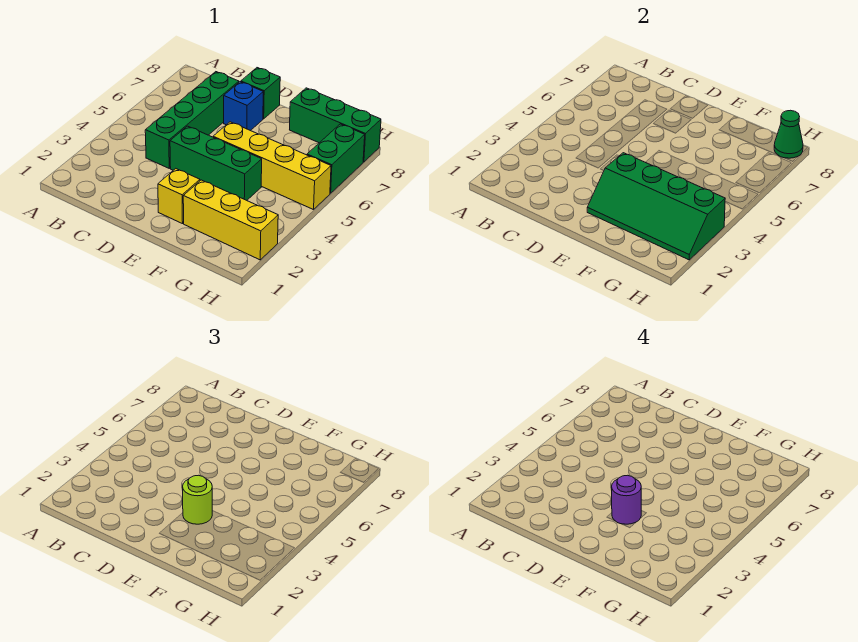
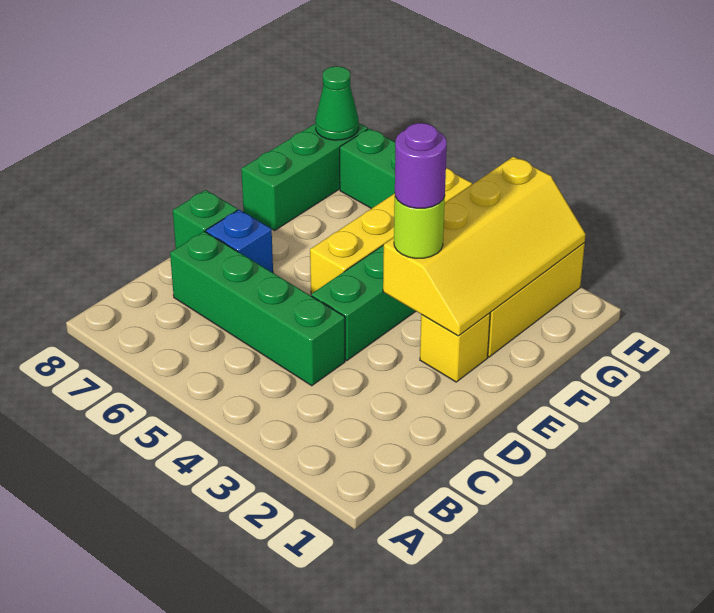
green slope E2:H3 level 2 top 3 -> yellow slope E2:H3 level 2 top 3

